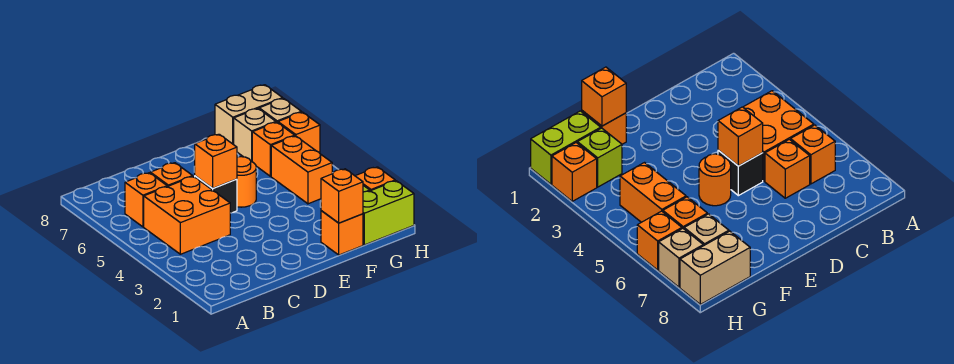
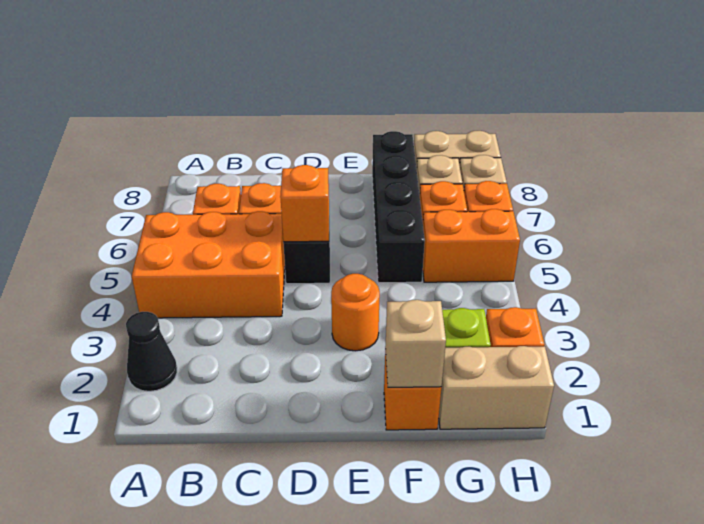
none -> black cone A2 level 1
orange brick B4:C5 level 1 -> orange brick A4:C5 level 1
orange round brick E5 level 1 -> orange round brick E3 level 1
orange brick F1 level 2 -> tan brick F1 level 2
none -> black brick F5:F8 level 1
lime brick G1:H1 level 1 -> tan brick G1:H1 level 1
orange brick G4:G5 level 1 -> orange brick G5:H5 level 1

